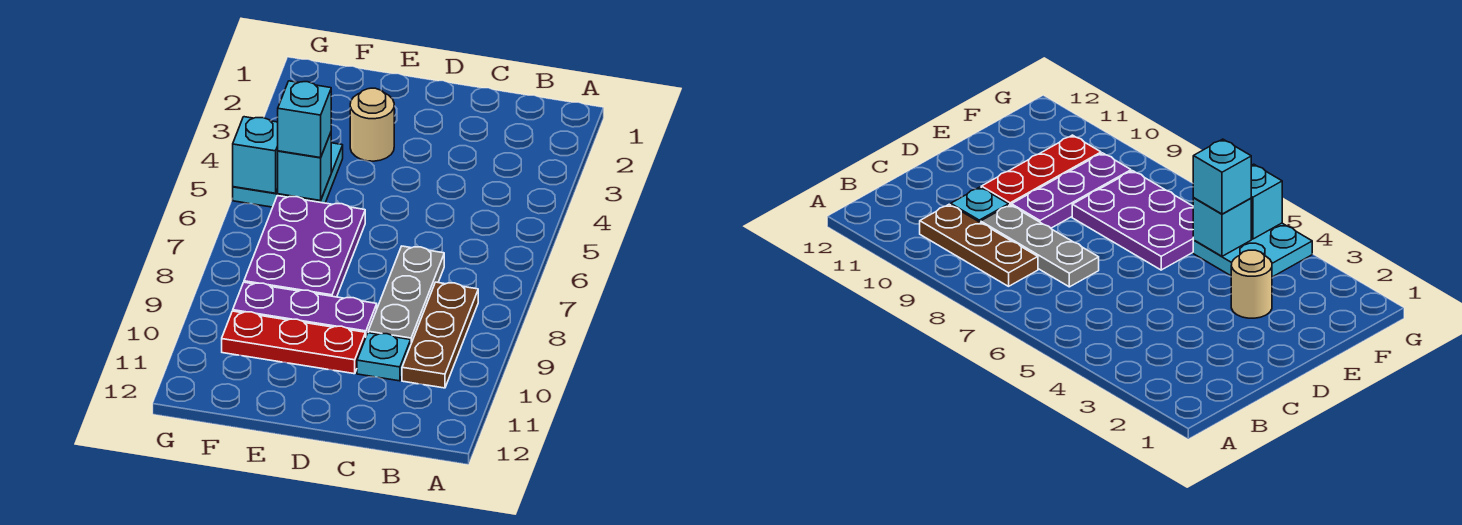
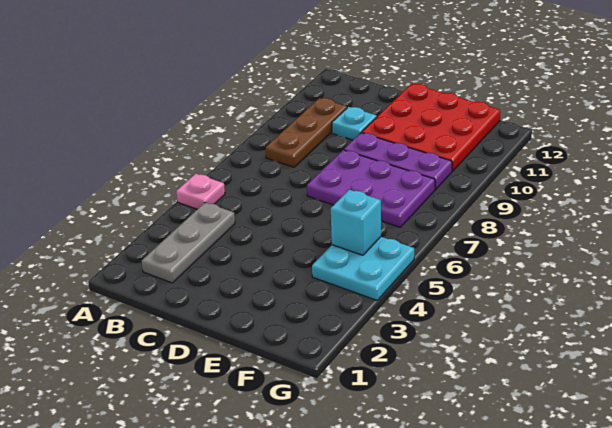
none -> pink plate A5 level 1
grey plate C7:C9 level 1 -> grey plate B2:B4 level 1
red plate D10:F10 level 1 -> red plate D10:F12 level 1
tan round brick E3 level 1 -> none
purple plate E6:F8 level 1 -> purple plate D7:F8 level 1
cyan brick F5 level 3 -> none
cyan brick G5 level 2 -> none

